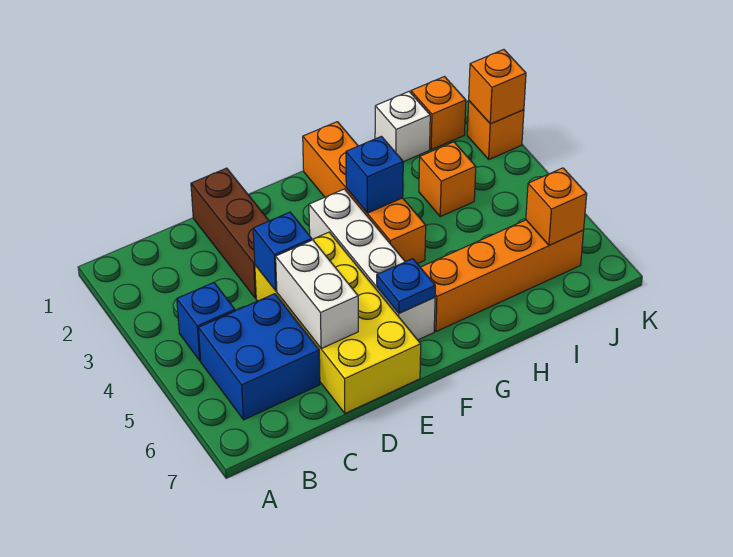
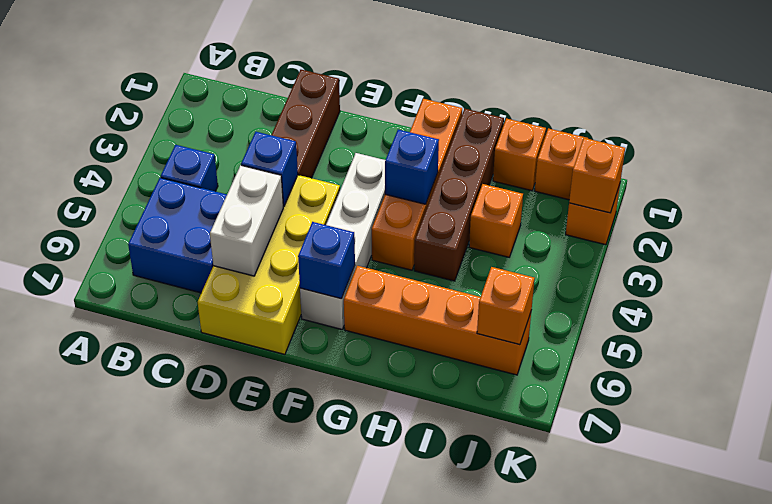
blue plate F6 level 2 -> blue brick F6 level 2
none -> brown brick H1:H4 level 1
white brick I1 level 1 -> orange brick I1 level 1

